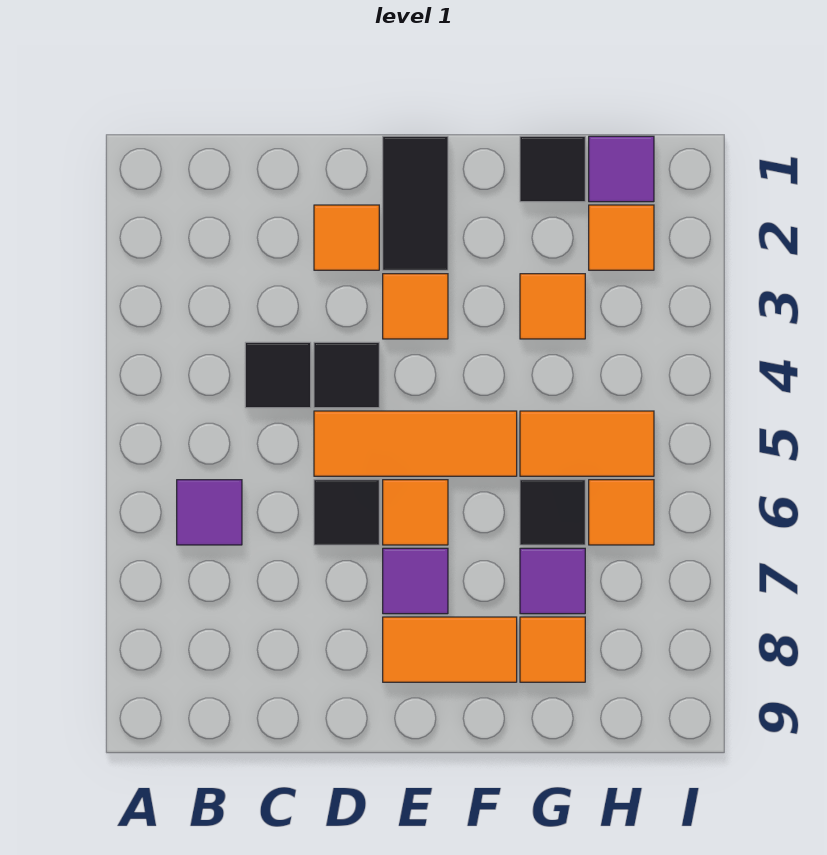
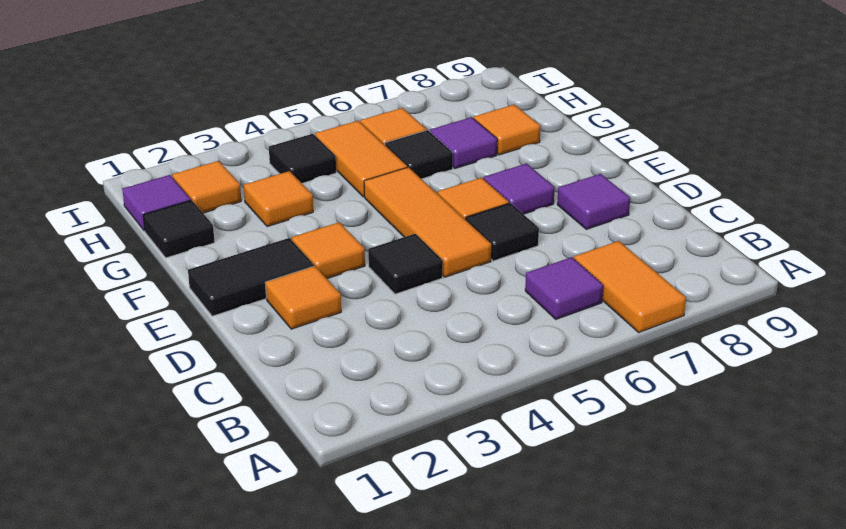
black tile C4 level 1 -> black tile H4 level 1
none -> purple tile D8 level 1
orange tile E8:F8 level 1 -> orange tile A7:B7 level 1

